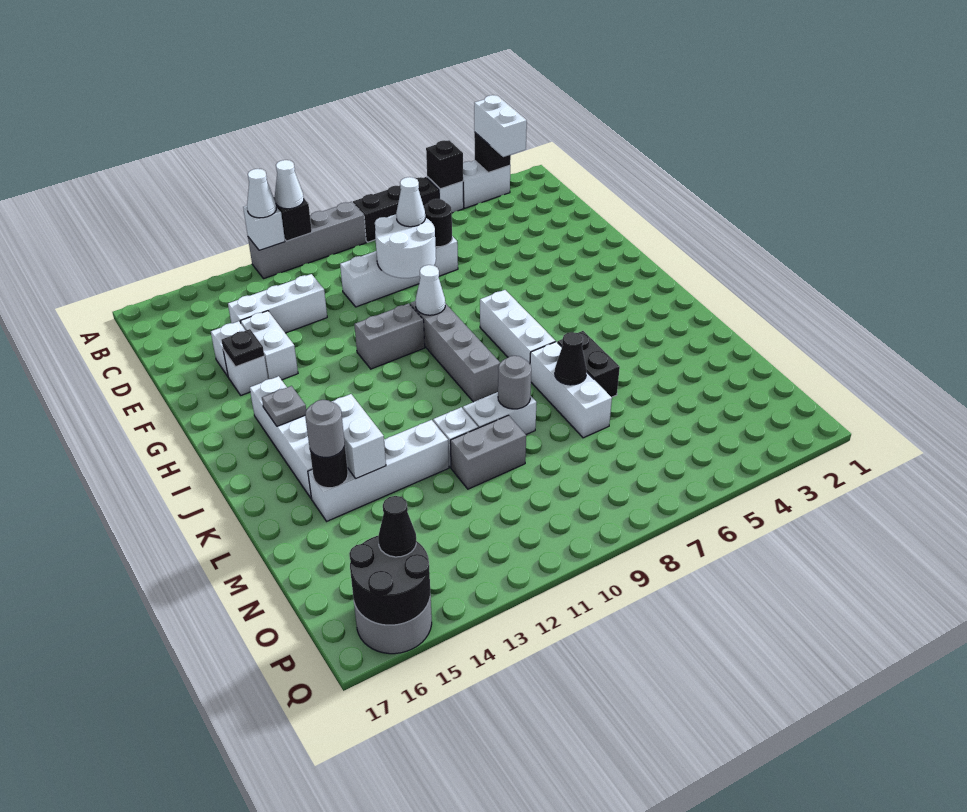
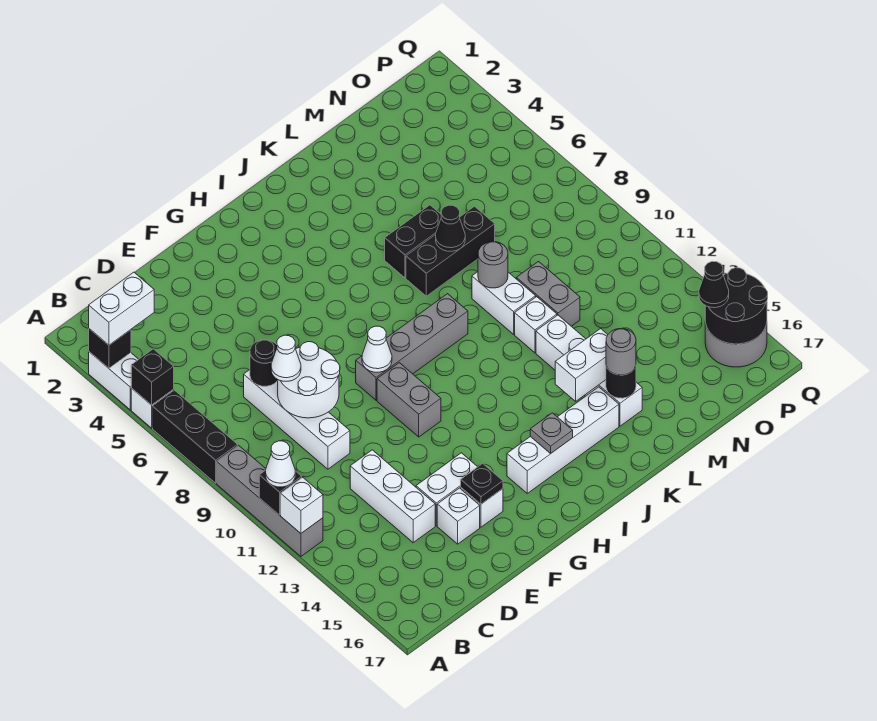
white cone A12 level 3 -> none
white brick H7:J7 level 1 -> none
white brick K7:M7 level 1 -> black brick K7:M7 level 1

